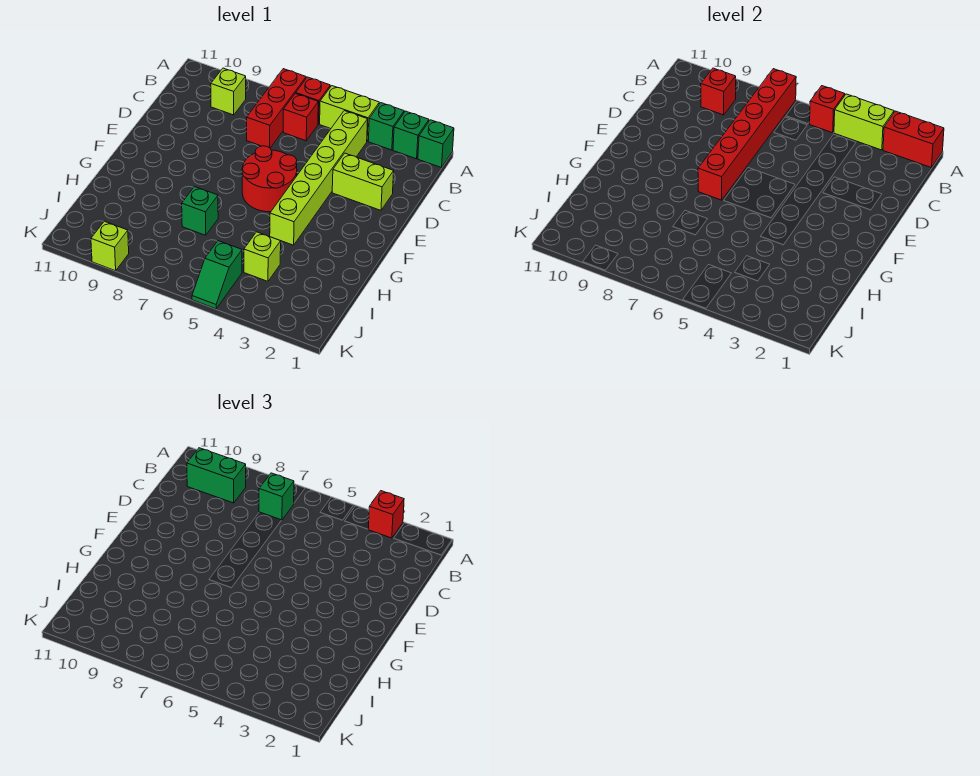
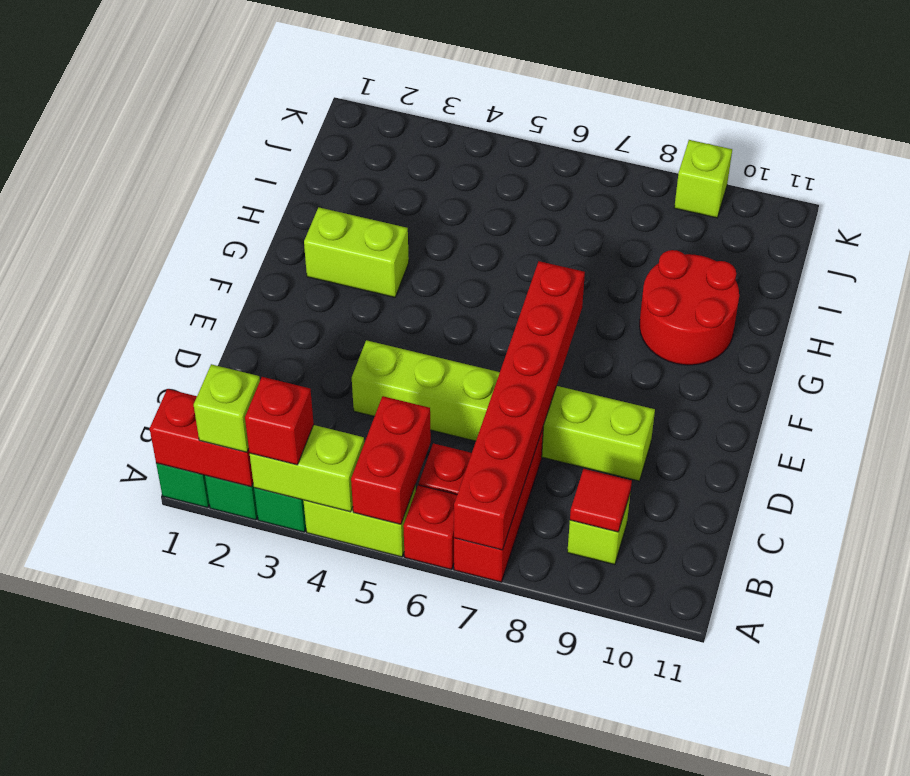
red brick A5 level 2 -> red brick A5:B5 level 2
lime brick B4:G4 level 1 -> lime brick D4:D9 level 1
green brick B7 level 3 -> none
red brick B9 level 2 -> red tile B9 level 2
green brick B9:B10 level 3 -> none
lime brick D2:D3 level 1 -> lime brick G2:G3 level 1
red round brick E5:F6 level 1 -> red round brick G9:H10 level 1
green brick H7 level 1 -> none
lime brick I4 level 1 -> lime brick A2 level 3
green slope J5:K5 level 1 top J -> none

